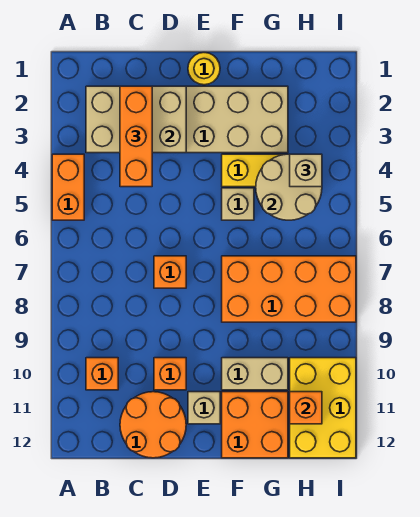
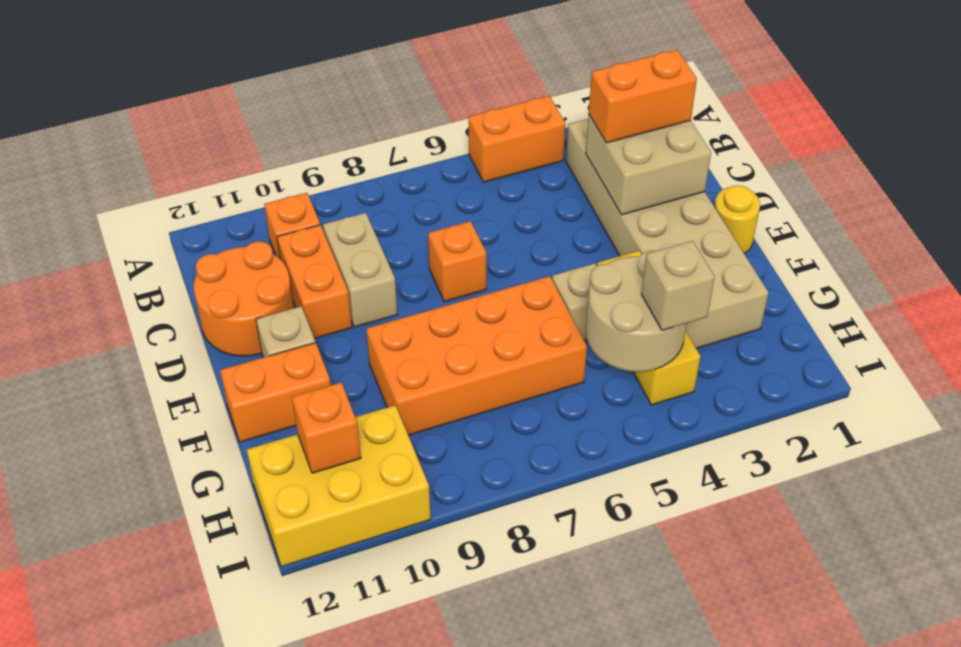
orange brick C2:C4 level 3 -> orange brick C2:C3 level 3
orange brick D10 level 1 -> orange brick C10:D10 level 1
orange brick F7:I8 level 1 -> orange brick F6:G9 level 1
tan brick F10:G10 level 1 -> tan brick C9:D9 level 1
orange brick F11:G12 level 1 -> orange brick F11:F12 level 1

